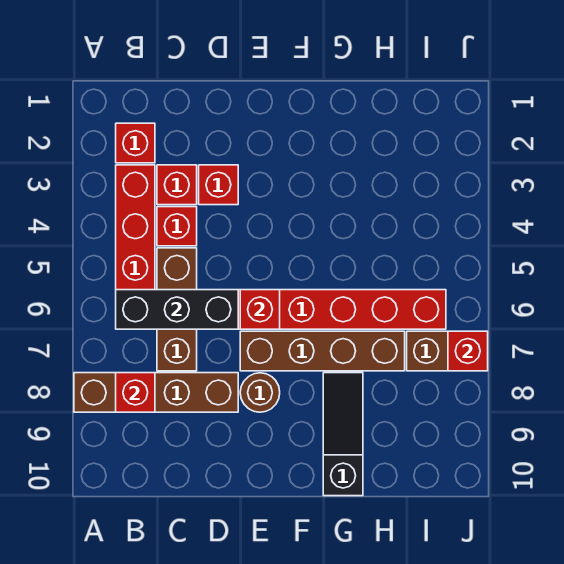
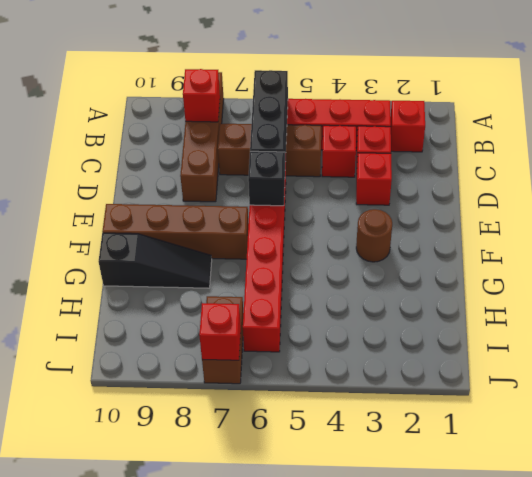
red brick E6 level 2 -> black brick E6 level 2
brown brick E7:H7 level 1 -> brown brick F7:F10 level 1
brown round brick E8 level 1 -> brown round brick F3 level 1

